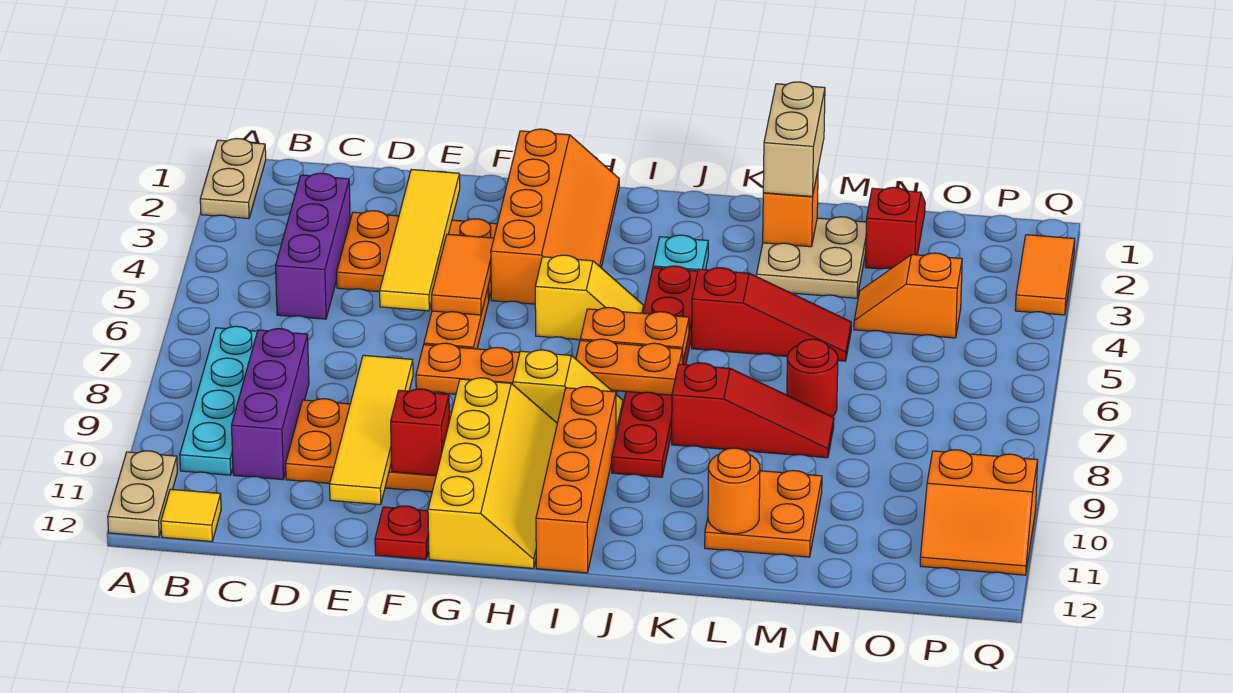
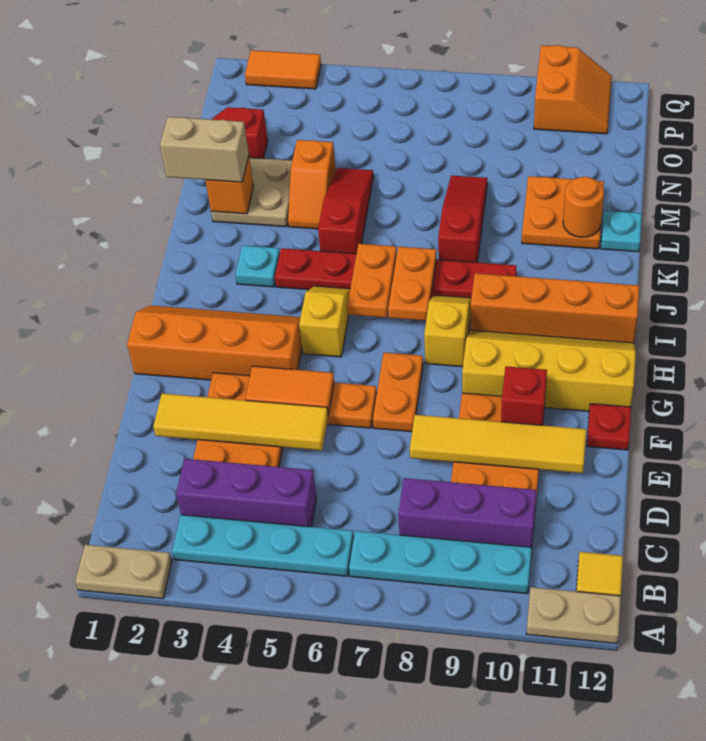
none -> cyan plate B3:B6 level 1
none -> cyan plate L12 level 1
red round brick M7 level 1 -> none
orange slope N4:O4 level 1 top O -> orange slope L4:M4 level 1 top M

